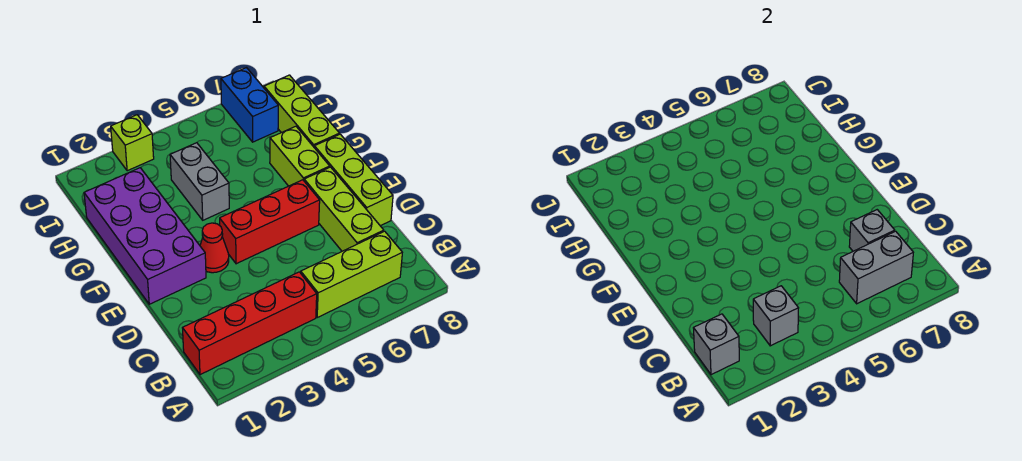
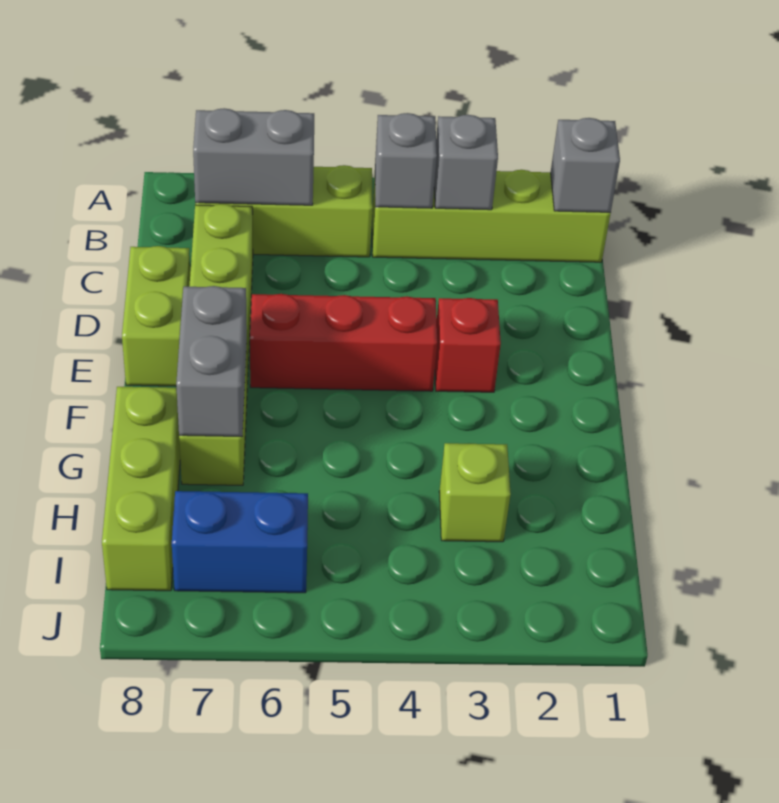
red brick B1:B4 level 1 -> lime brick B1:B4 level 1
grey brick C7 level 2 -> grey brick B4 level 2
lime brick D8:F8 level 1 -> lime brick D8:E8 level 1
purple brick E1:H2 level 1 -> none
red cone E3 level 1 -> red brick E3 level 1
grey brick G4:H4 level 1 -> grey brick F7:G7 level 2
blue brick I7:J7 level 1 -> blue brick I6:I7 level 1
lime brick J3 level 1 -> lime brick H3 level 1

